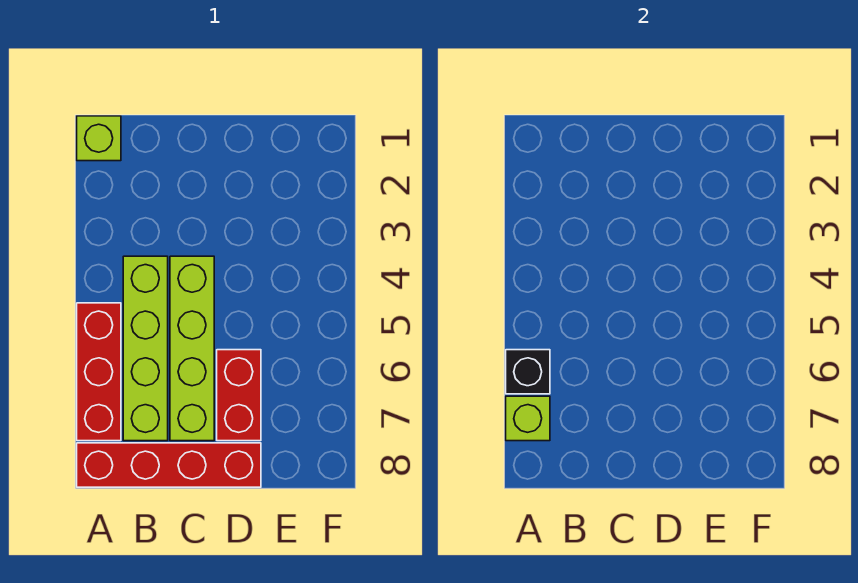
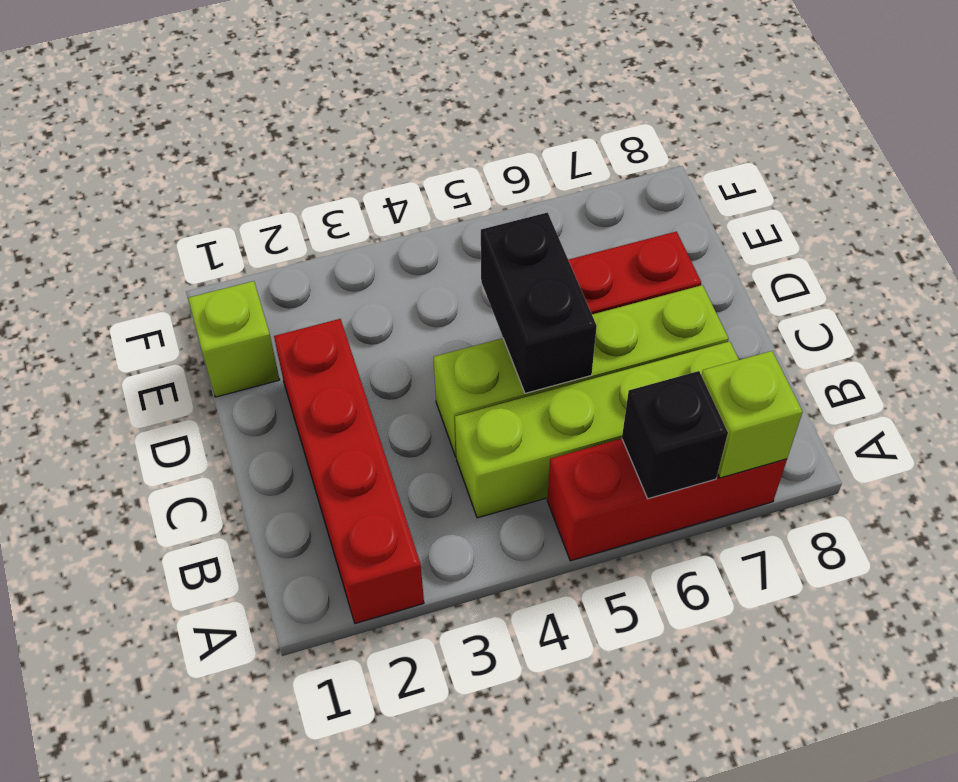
lime brick A1 level 1 -> lime brick E1 level 1
red brick A8:D8 level 1 -> red brick A2:D2 level 1
none -> black brick C5:D5 level 2

